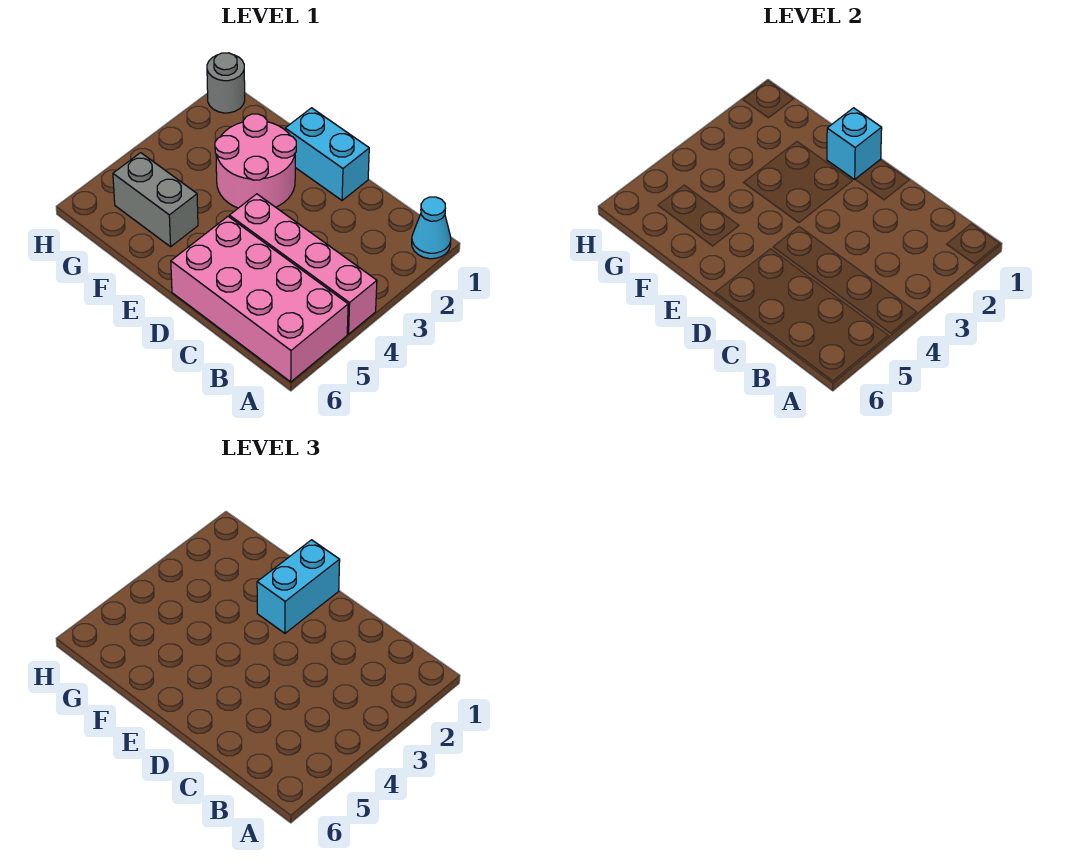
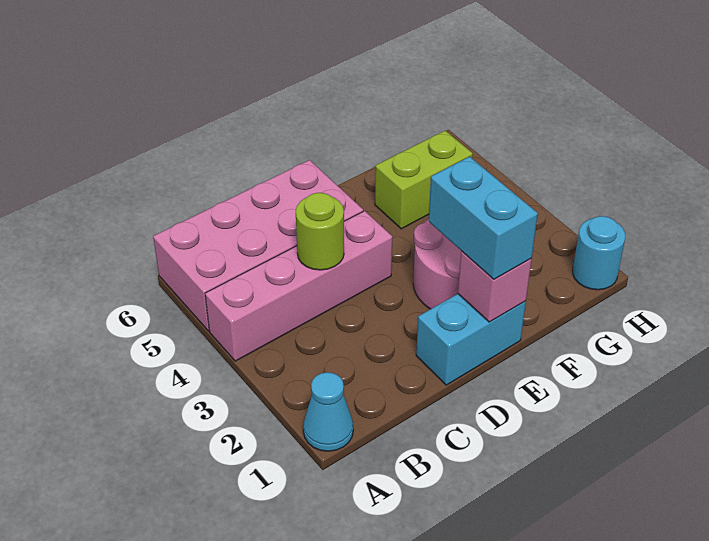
none -> lime round brick C4 level 2
cyan brick E1 level 2 -> pink brick E1 level 2
grey brick F5:G5 level 1 -> lime brick F5:G5 level 1
grey round brick H1 level 1 -> cyan round brick H1 level 1

